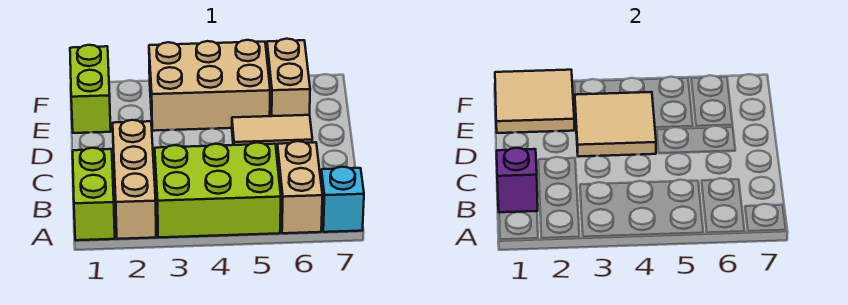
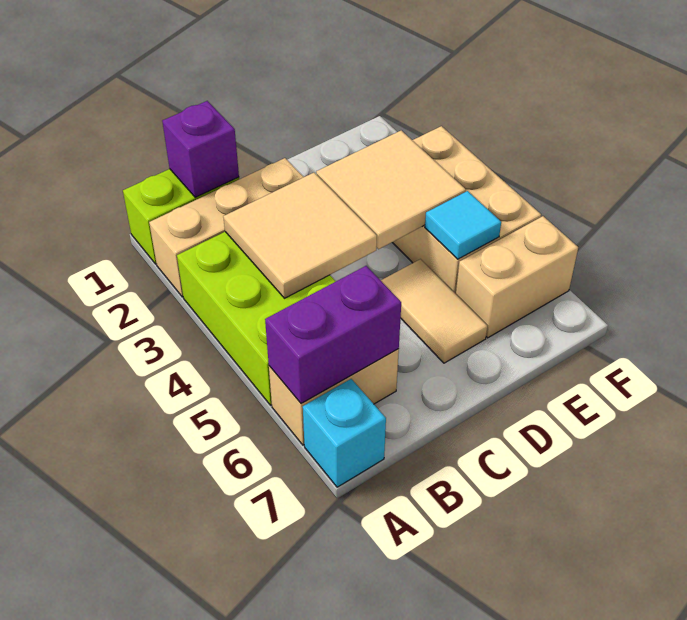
none -> purple brick A6:B6 level 2
lime brick E1:F1 level 1 -> none
tan tile E1:F2 level 2 -> tan tile B3:C4 level 2
none -> cyan tile E5 level 2

